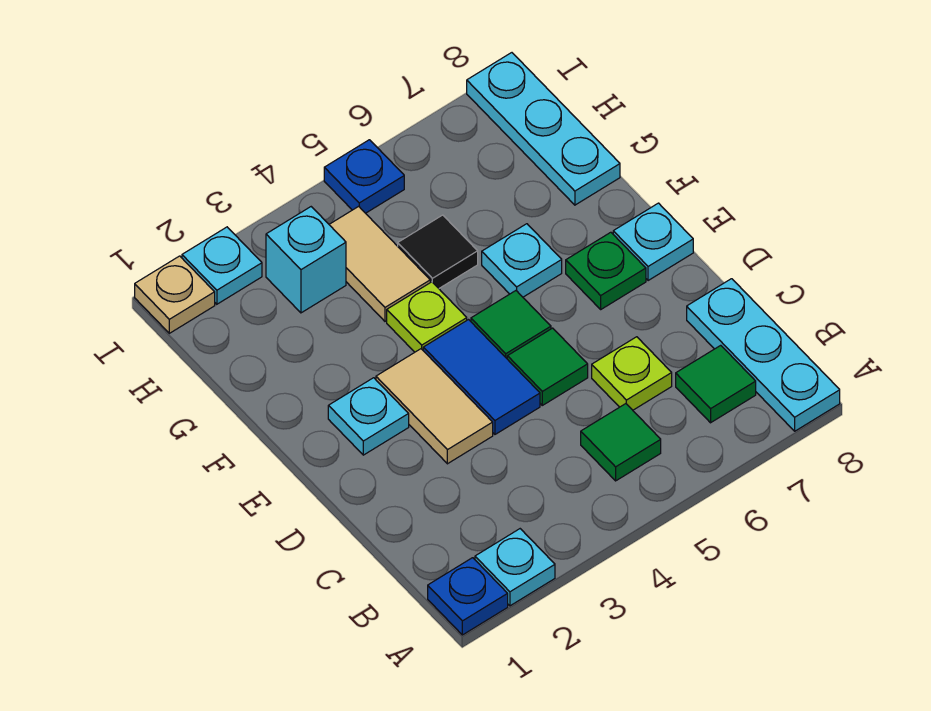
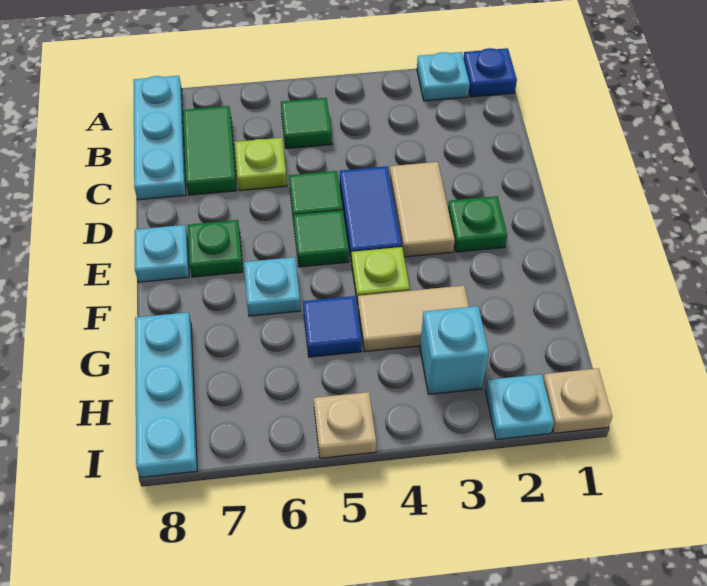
green tile B7 level 1 -> green tile B7:C7 level 1
cyan plate E2 level 1 -> green plate E2 level 1
tan tile G4:H4 level 1 -> tan tile G3:G4 level 1
black tile G5 level 1 -> blue tile G5 level 1
blue plate I5 level 1 -> tan plate I5 level 1

